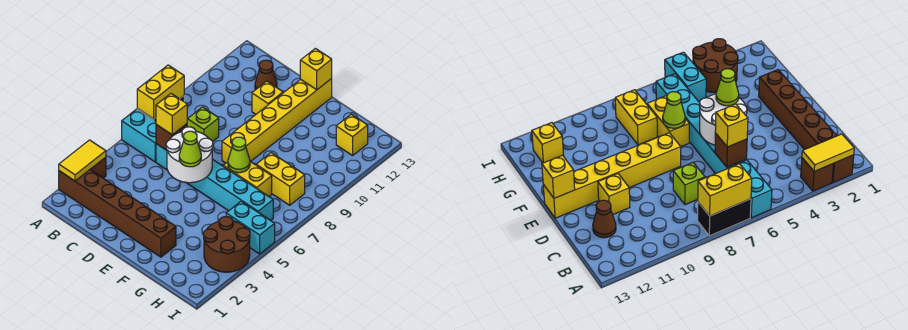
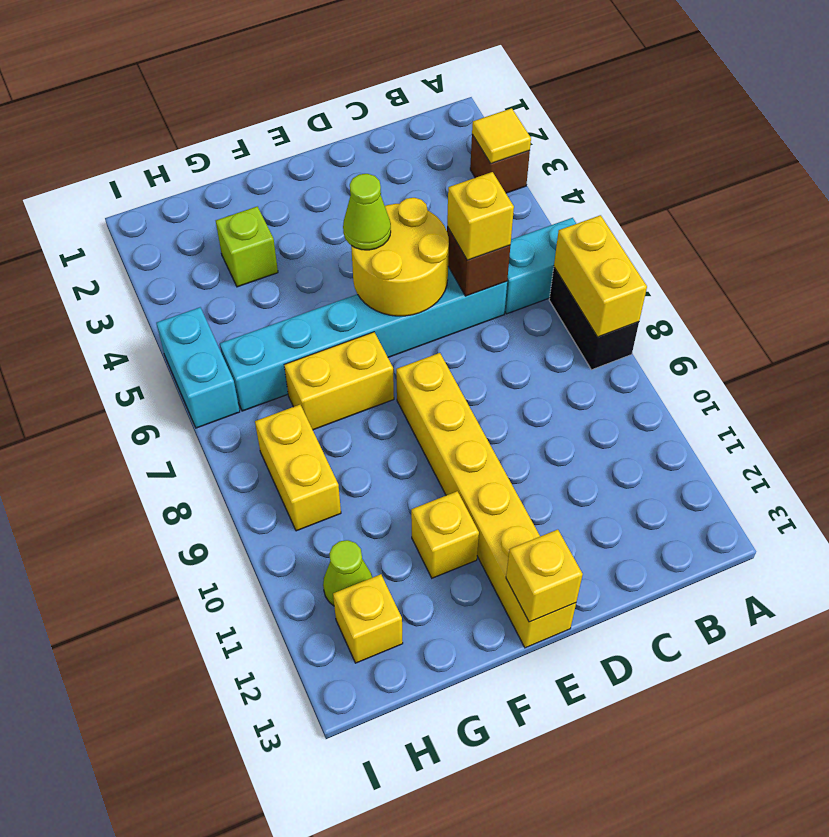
brown brick A2:F2 level 1 -> none
yellow tile A2:A3 level 2 -> yellow tile A3 level 2
lime brick C8 level 1 -> lime brick G3 level 1
brown cone C12 level 1 -> none
white round brick D5:E6 level 2 -> yellow round brick D5:E6 level 2
yellow brick D11 level 1 -> yellow brick F11 level 1
lime cone F7 level 2 -> lime cone H11 level 1
yellow brick G8:H8 level 1 -> yellow brick H8:H9 level 1
brown round brick H3:I4 level 1 -> none
cyan brick H5:I5 level 1 -> cyan brick I5:I6 level 1

